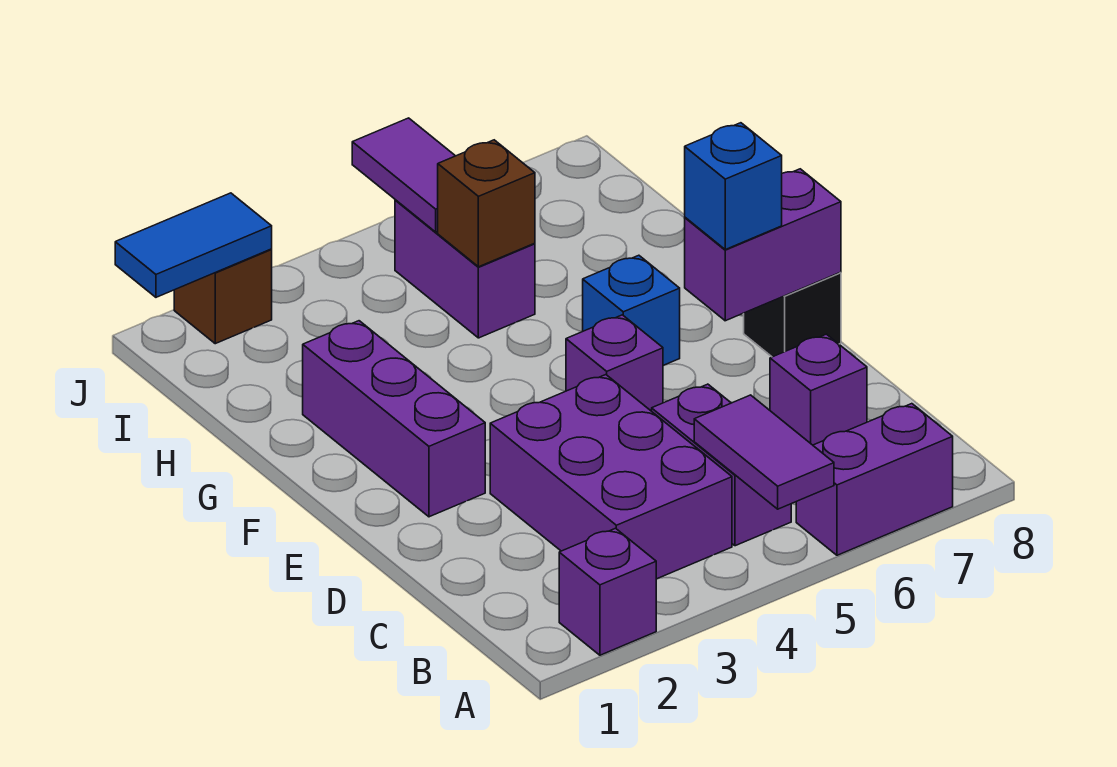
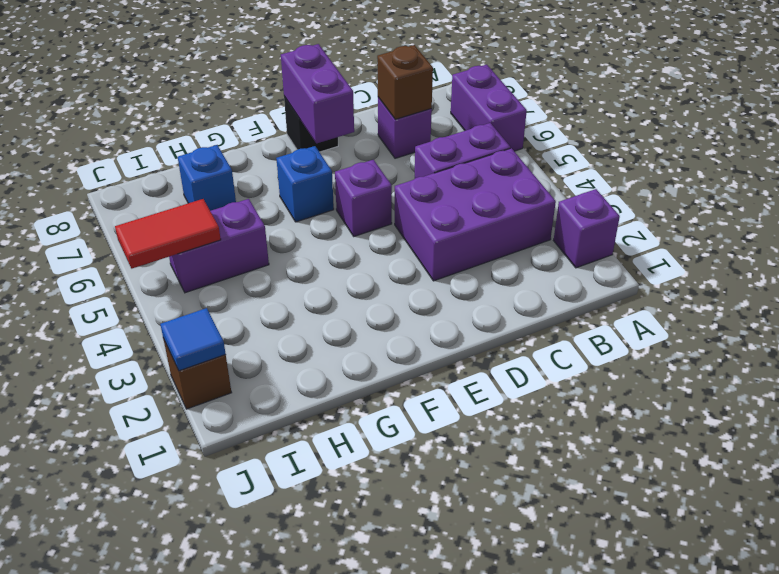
purple tile A5:B5 level 2 -> none
purple brick E2:G2 level 1 -> none
blue brick E7 level 3 -> blue brick H7 level 1
brown brick H5 level 2 -> brown brick C7 level 2
purple tile I5:J5 level 2 -> red tile I5:J5 level 2
blue tile J1:J2 level 2 -> blue tile J2 level 2

